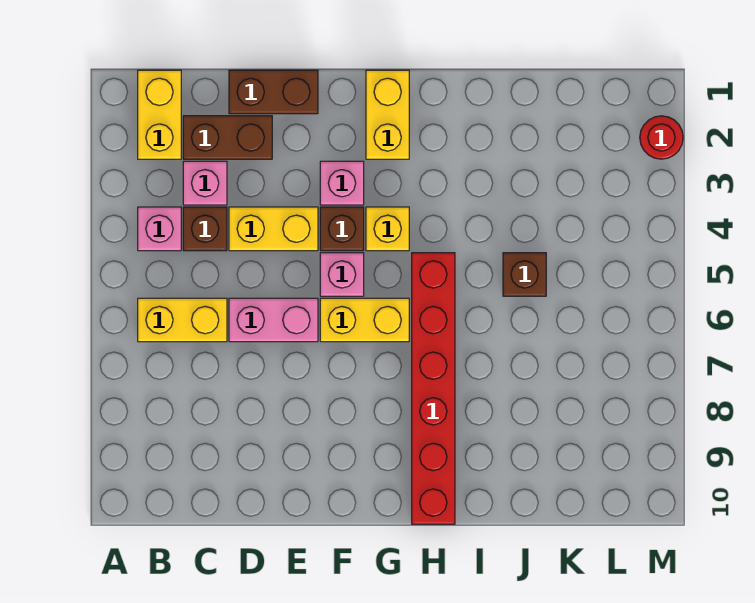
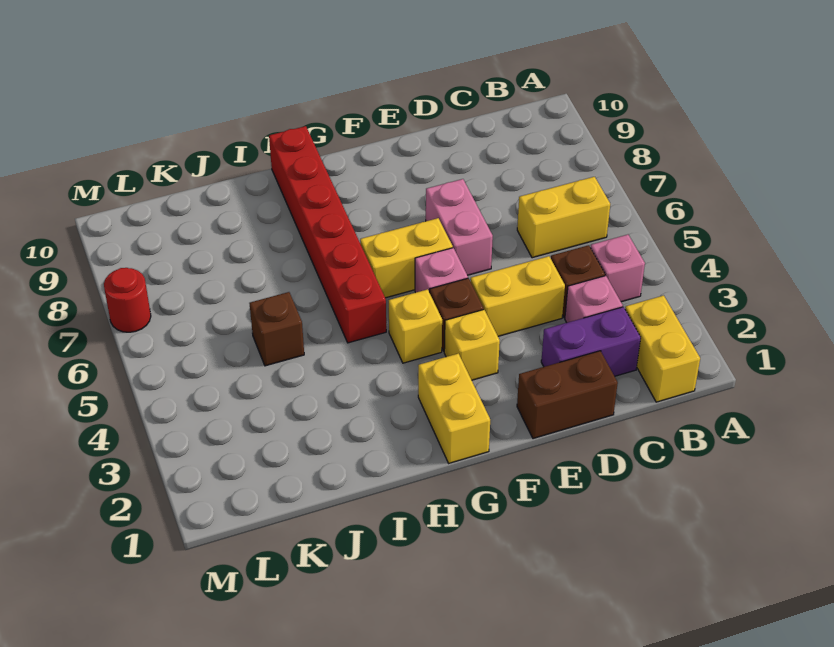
brown brick C2:D2 level 1 -> purple brick C2:D2 level 1
pink brick D6:E6 level 1 -> pink brick E6:E7 level 1
pink brick F3 level 1 -> yellow brick F3 level 1
red round brick M2 level 1 -> red round brick M7 level 1

